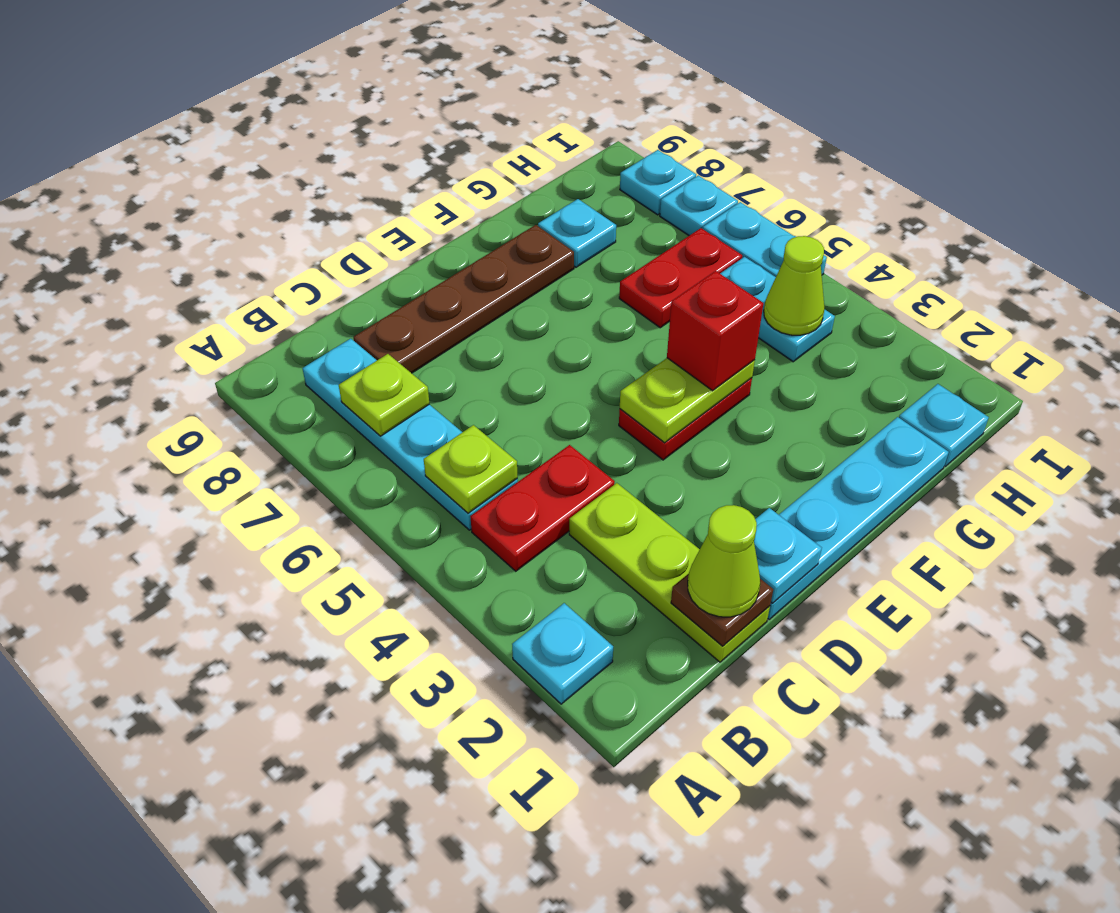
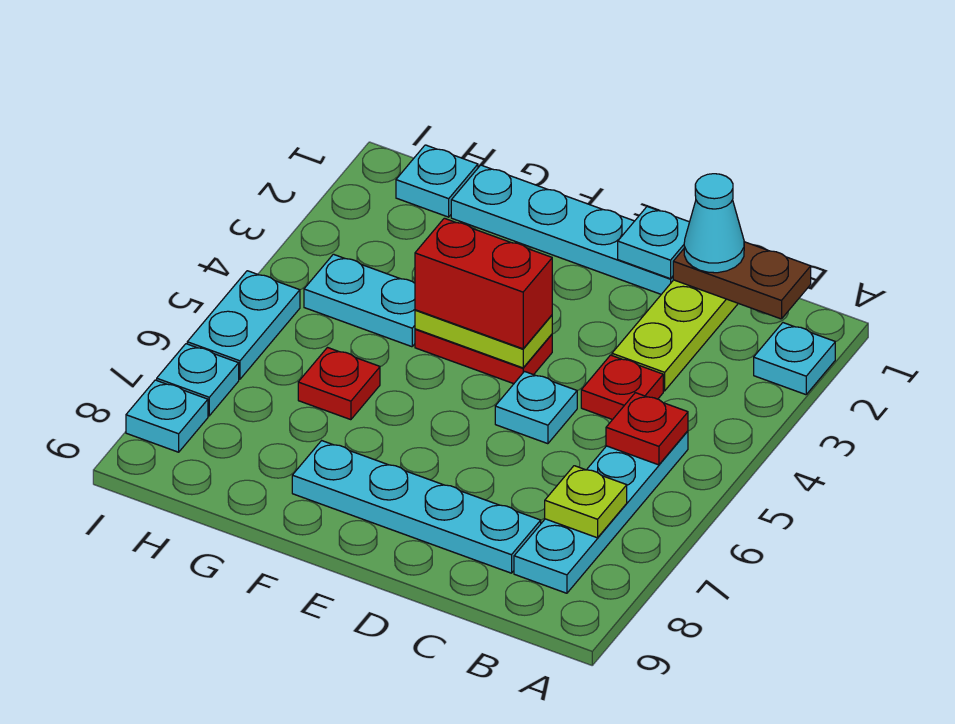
red plate B4:C4 level 1 -> red plate C4 level 1
lime plate B5 level 2 -> red plate B5 level 2
brown plate C1 level 2 -> brown plate B1:C1 level 2
lime cone C1 level 3 -> cyan cone C1 level 3
brown plate C8:F8 level 1 -> cyan plate C8:F8 level 1
red brick F4 level 3 -> red brick E4:F4 level 3
red plate G6:H6 level 1 -> red plate G6 level 1
cyan plate G8 level 1 -> cyan plate D5 level 1
cyan plate H4:H5 level 1 -> cyan plate G4:H4 level 1
lime cone H4 level 2 -> none

